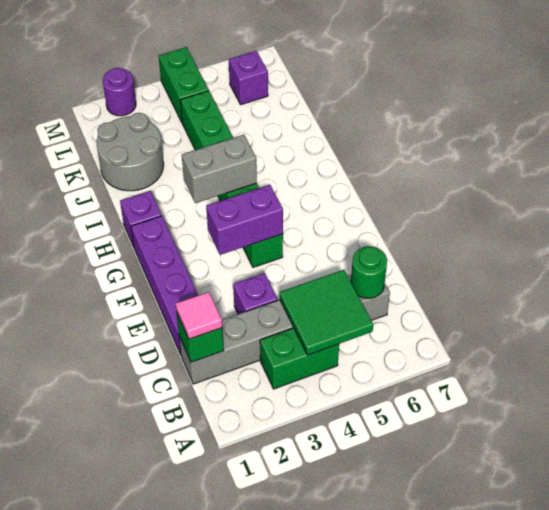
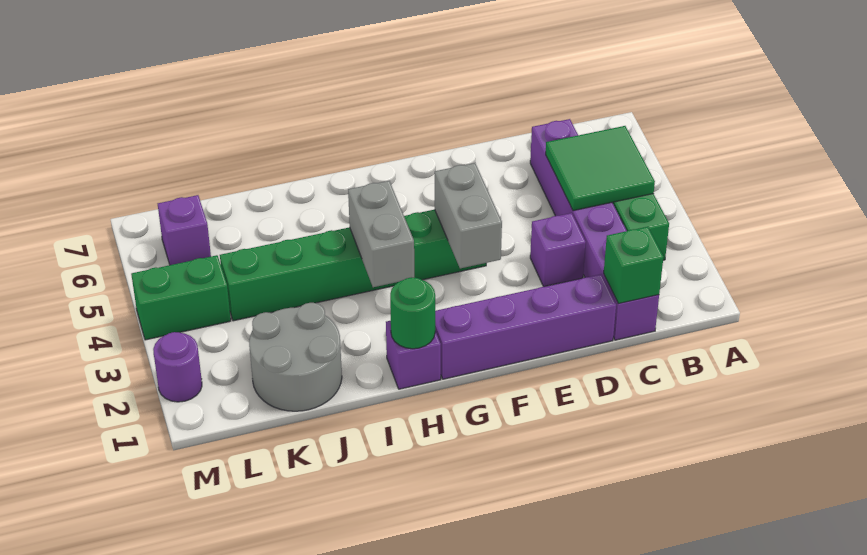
grey brick C1:C6 level 1 -> purple brick C1:C6 level 1
pink tile C1 level 3 -> none
green round brick C6 level 2 -> green round brick H1 level 2
purple brick F3:F4 level 2 -> grey brick F3:F4 level 2

